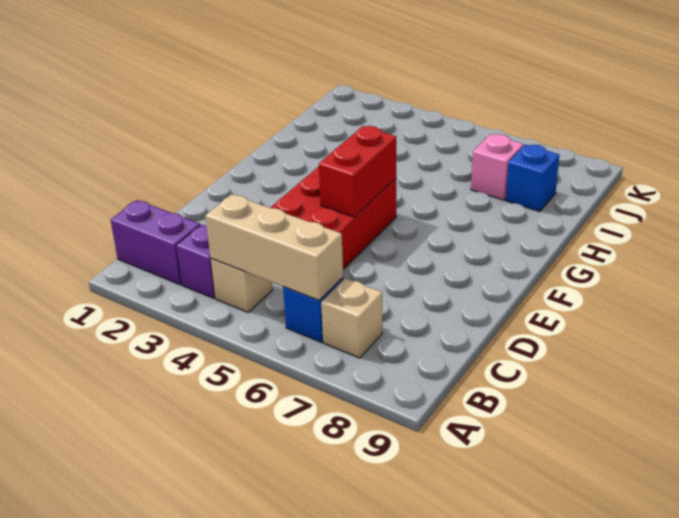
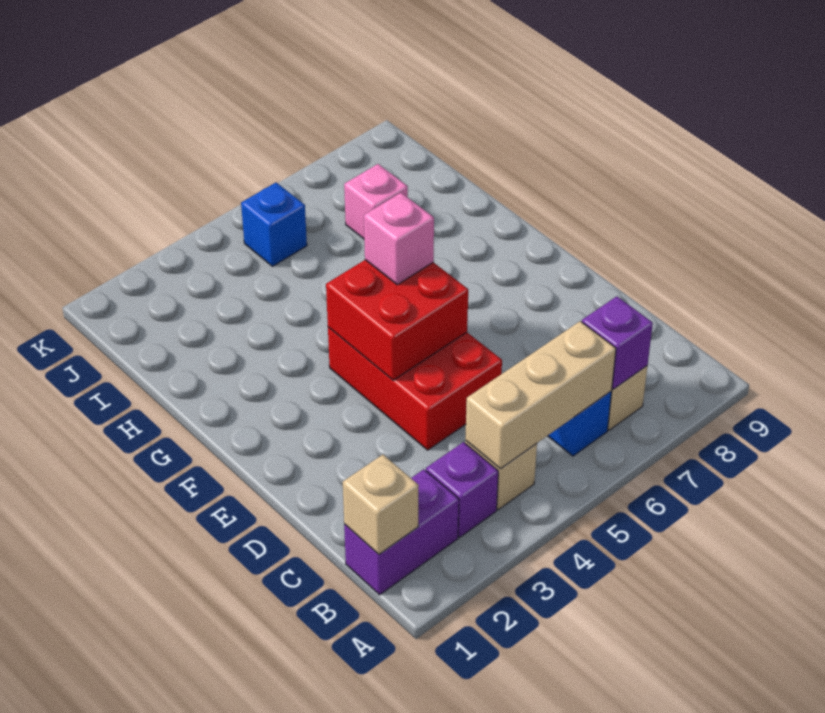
none -> tan brick B1 level 2
none -> purple brick B7 level 2
red brick E5:F5 level 2 -> red brick E4:F5 level 2
none -> pink brick F5 level 3
blue brick I8 level 1 -> blue brick J5 level 1

